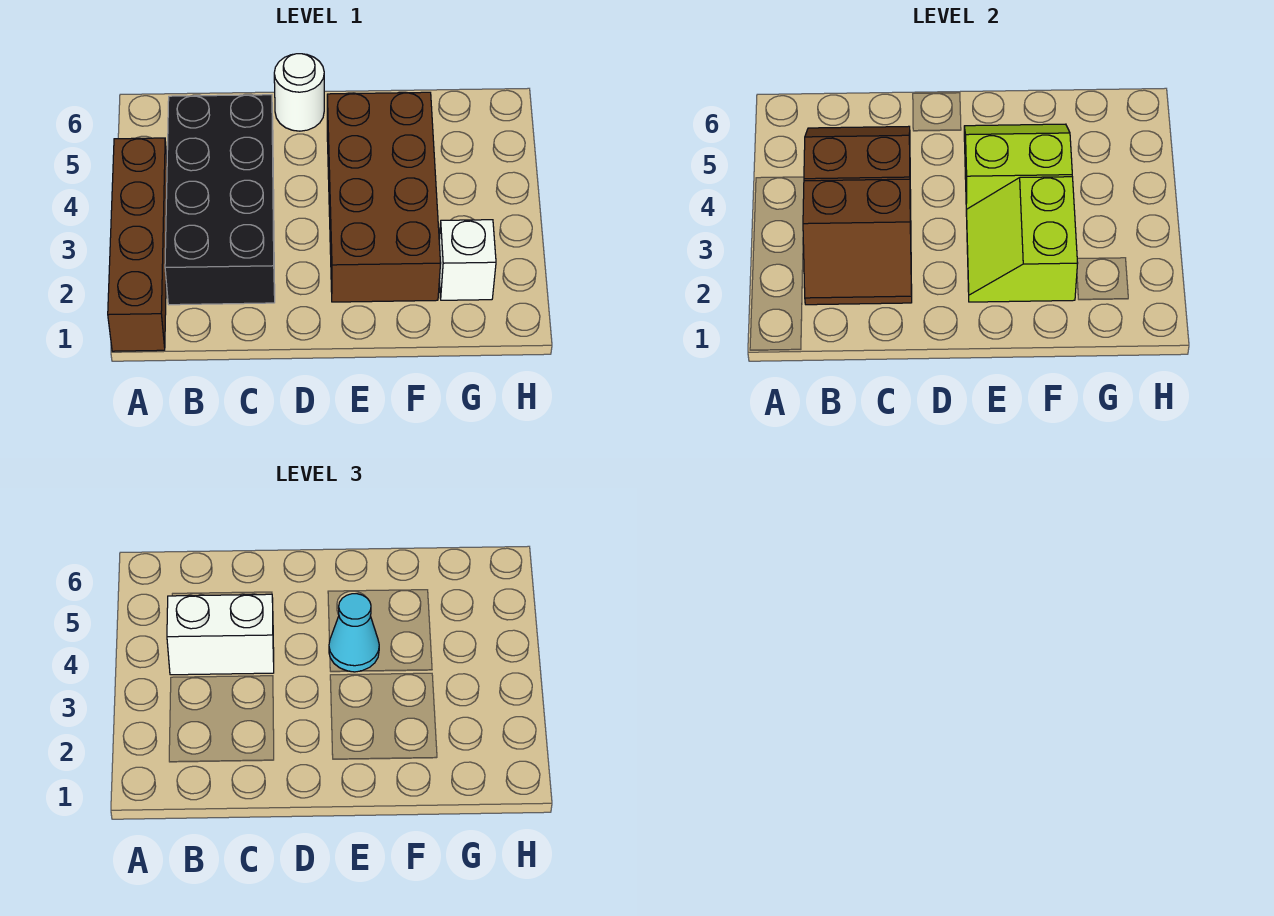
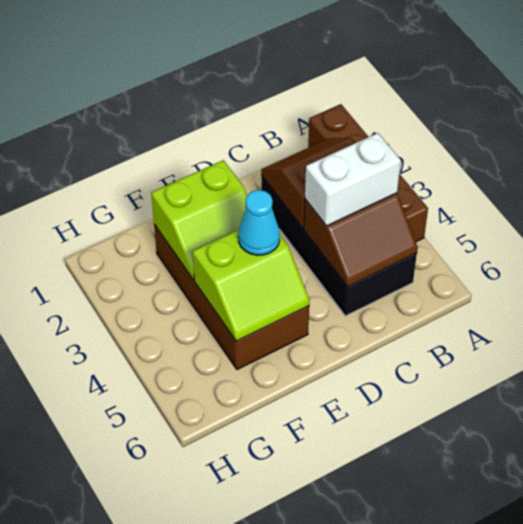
white round brick D6 level 1 -> none
lime slope E2:F3 level 2 top F -> lime slope E2:F3 level 2 top 2
white brick G2 level 1 -> none

